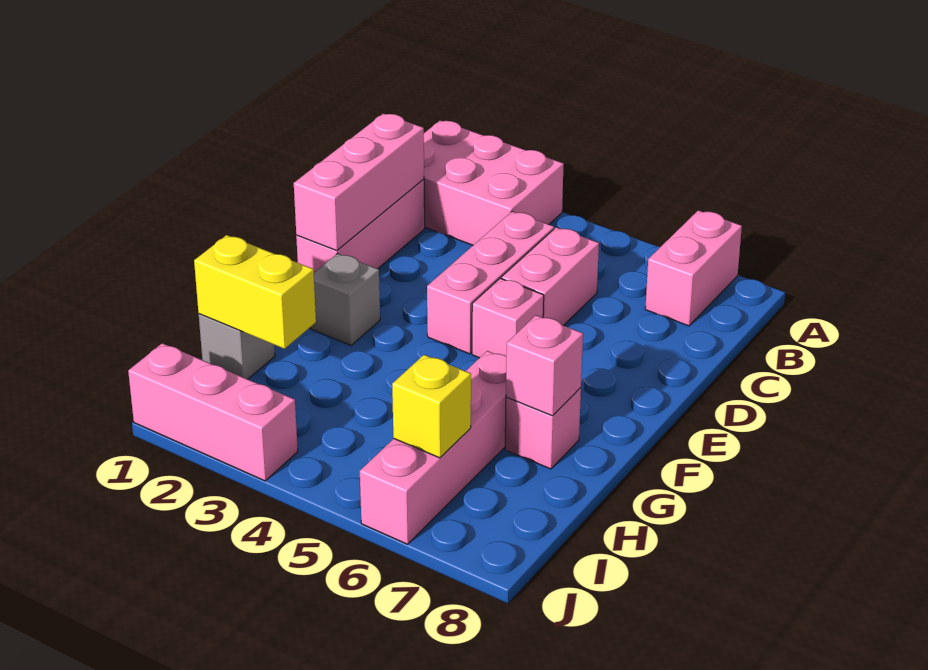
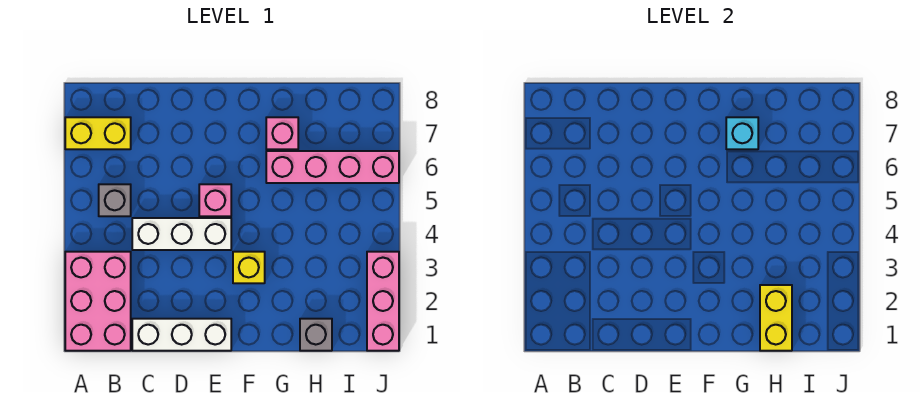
pink brick A7:B7 level 1 -> yellow brick A7:B7 level 1
pink brick C1:E1 level 1 -> white brick C1:E1 level 1
pink brick C1:E1 level 2 -> none
pink brick C4:E4 level 1 -> white brick C4:E4 level 1
pink brick C5:D5 level 1 -> none
grey brick F2 level 1 -> grey brick B5 level 1
pink brick G7 level 2 -> cyan brick G7 level 2
yellow brick I6 level 2 -> yellow brick F3 level 1

